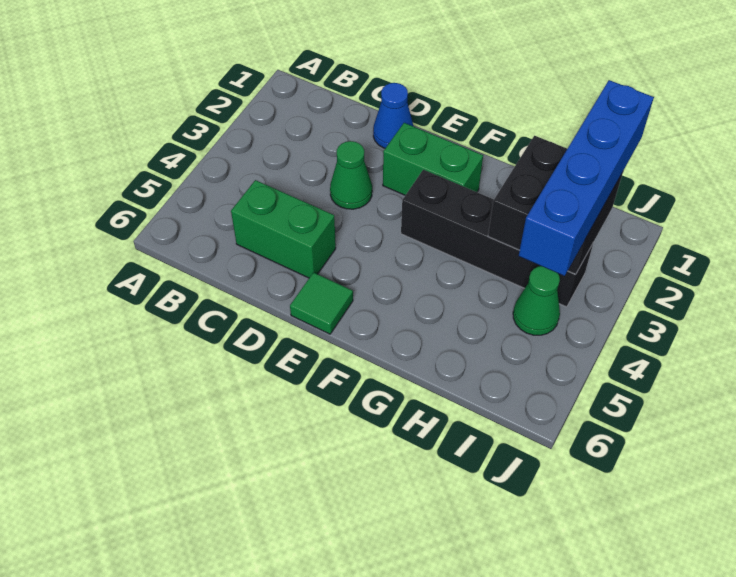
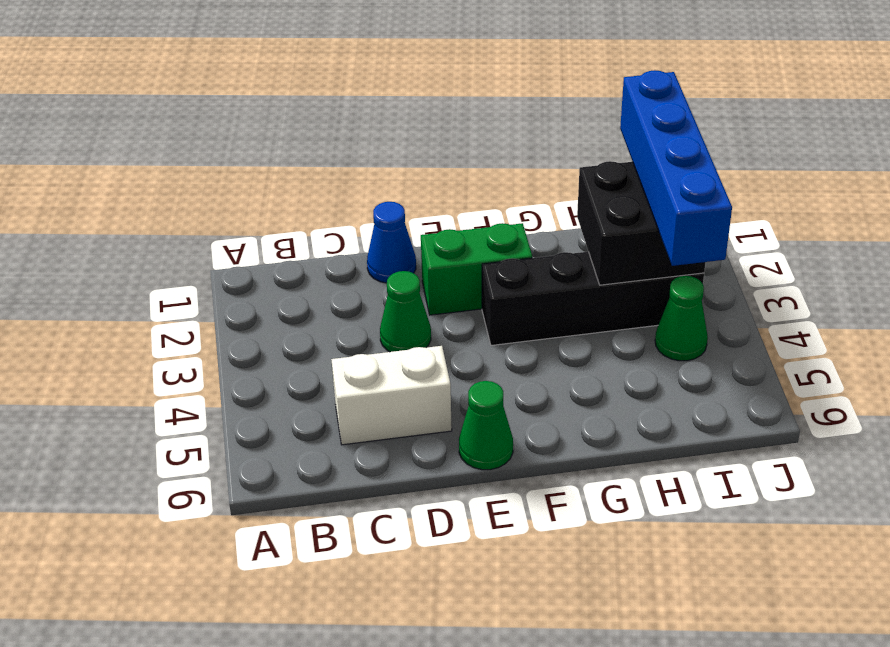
green brick C5:D5 level 1 -> white brick C5:D5 level 1
green tile E6 level 1 -> green cone E6 level 1

